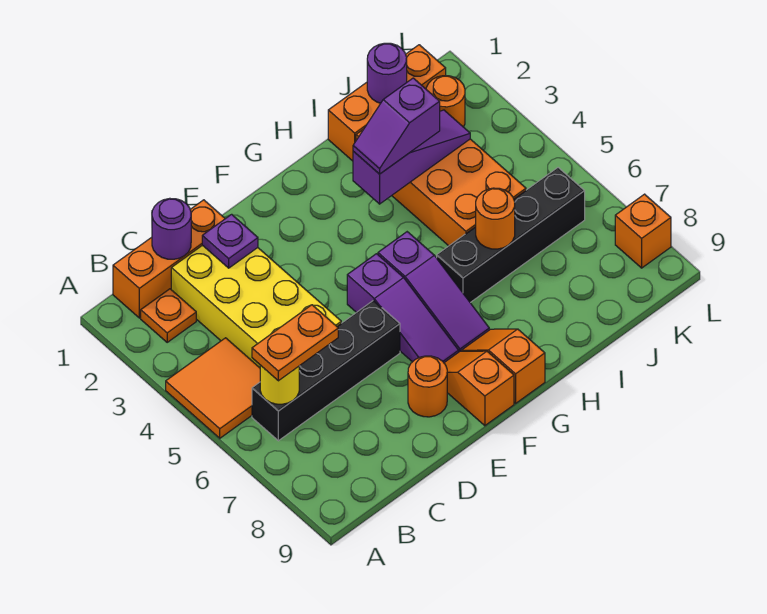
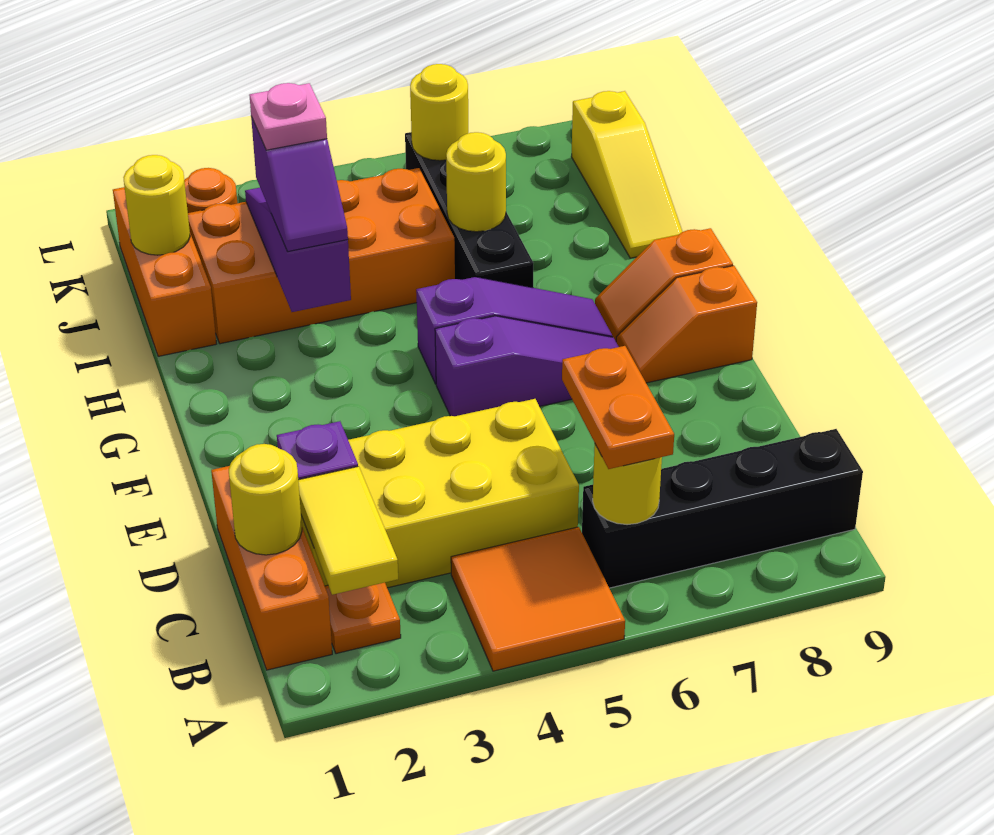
none -> yellow tile B2:C2 level 2
black brick B6:E6 level 1 -> black brick B6:B9 level 1
purple round brick C1 level 2 -> yellow round brick C1 level 2
orange round brick E8 level 1 -> none
none -> pink plate I3 level 4
orange round brick I6 level 2 -> yellow round brick I6 level 2
none -> yellow slope I9:K9 level 1 top K
purple round brick J1 level 2 -> yellow round brick J1 level 2
none -> yellow round brick K6 level 2
orange brick L8 level 1 -> none

